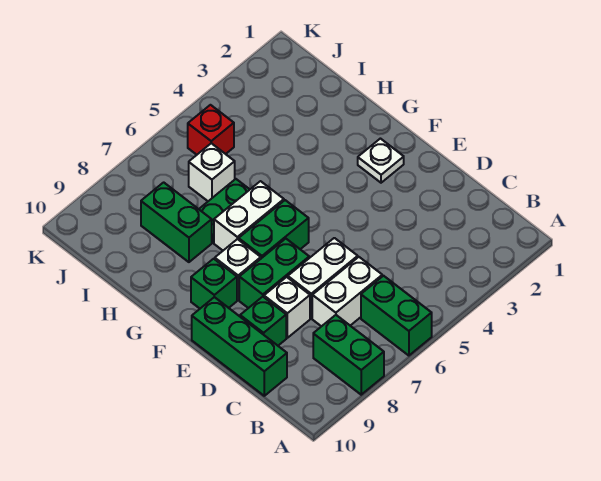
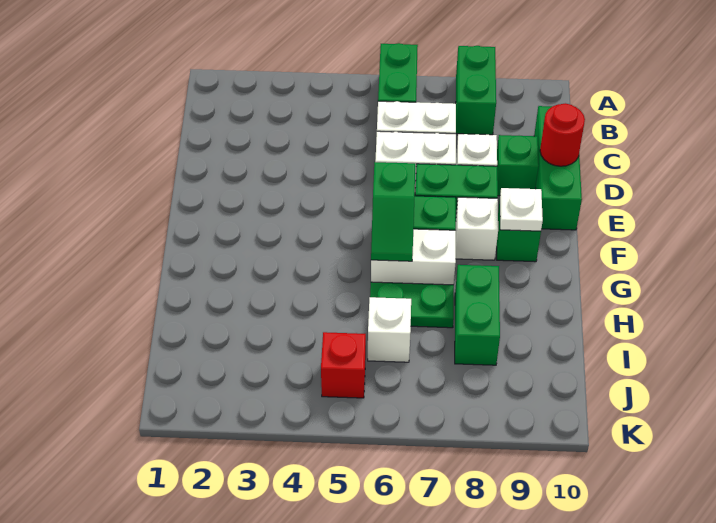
none -> red round brick D10 level 2
white plate F2 level 1 -> white plate F9 level 2
none -> green slope F6:G6 level 2 top F

